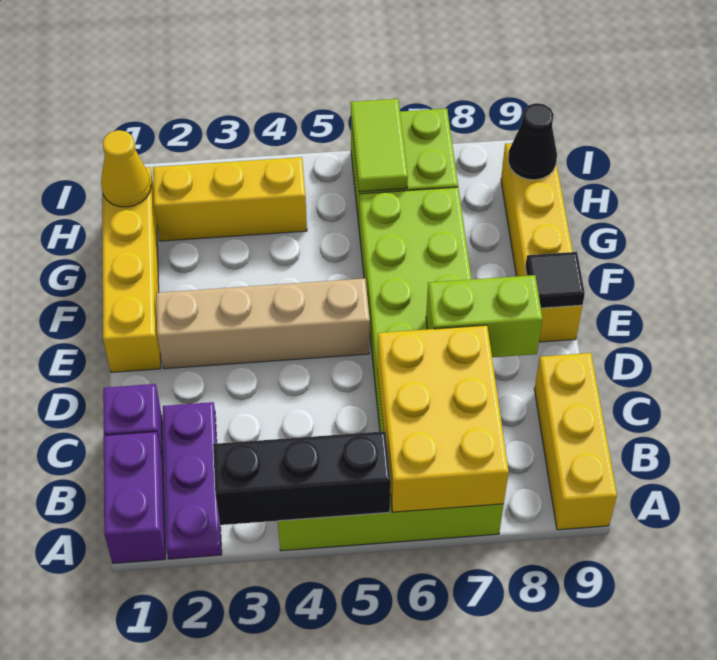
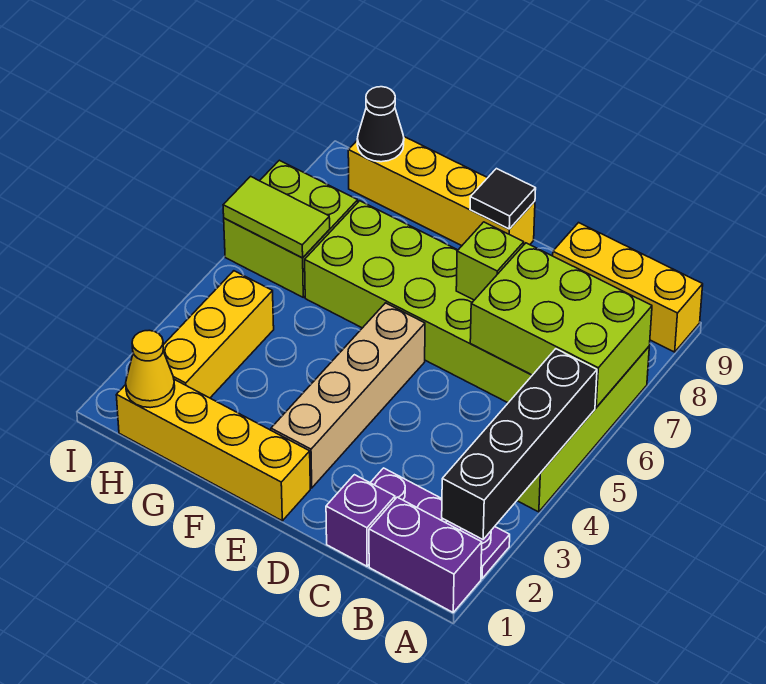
black brick A3:A5 level 2 -> black brick A2:A5 level 2
yellow brick A6:C7 level 2 -> lime brick A6:C7 level 2
lime brick D7:D8 level 2 -> lime brick D7 level 2

